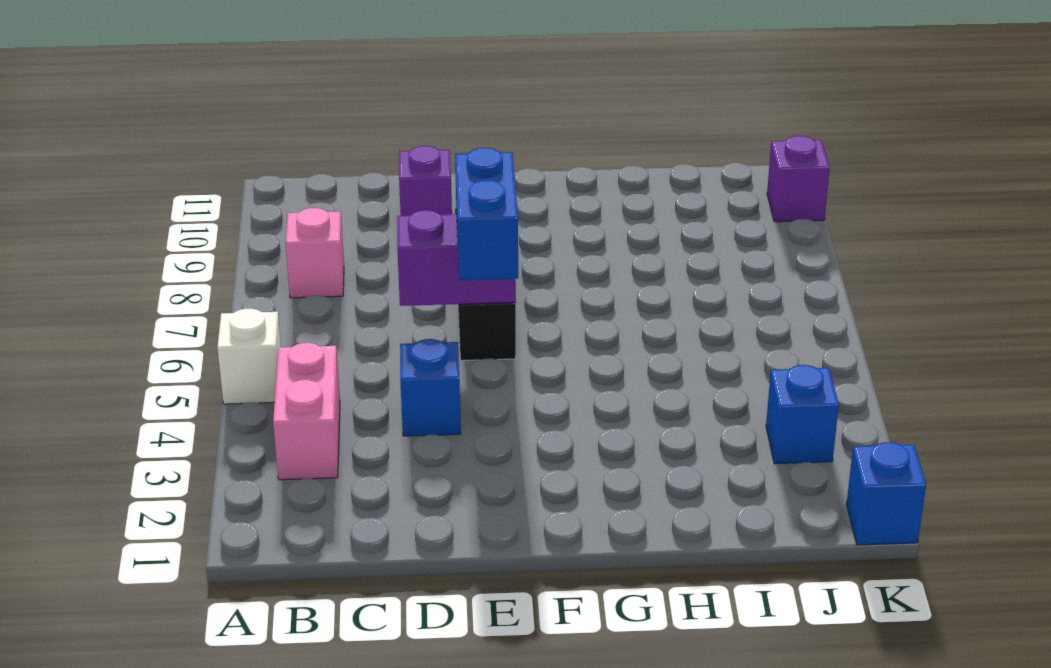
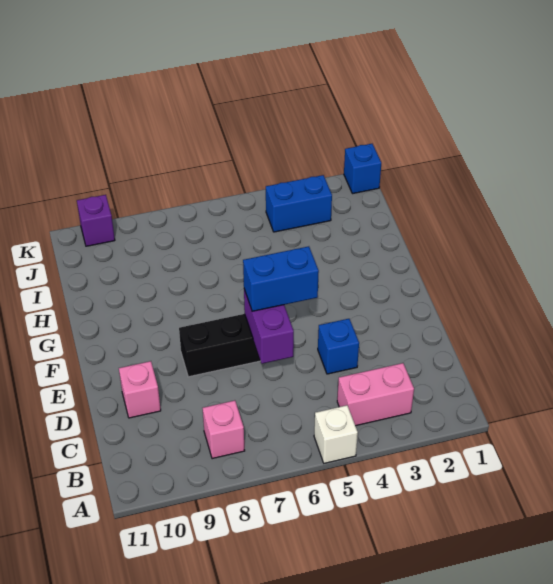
purple brick D10 level 1 -> pink brick D10 level 1
blue brick J3 level 1 -> blue brick J3:J4 level 1

